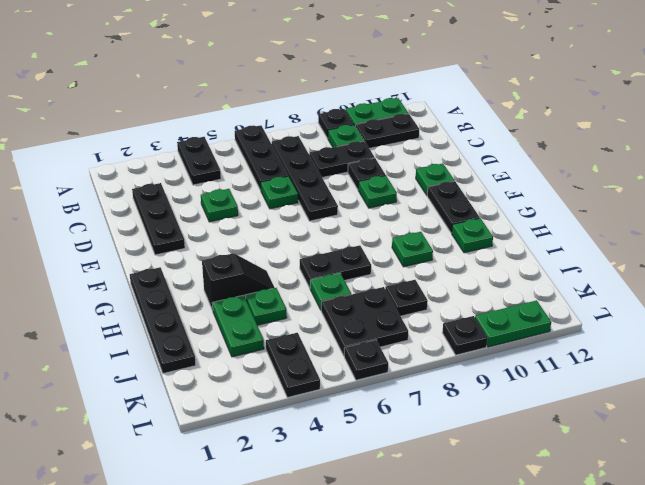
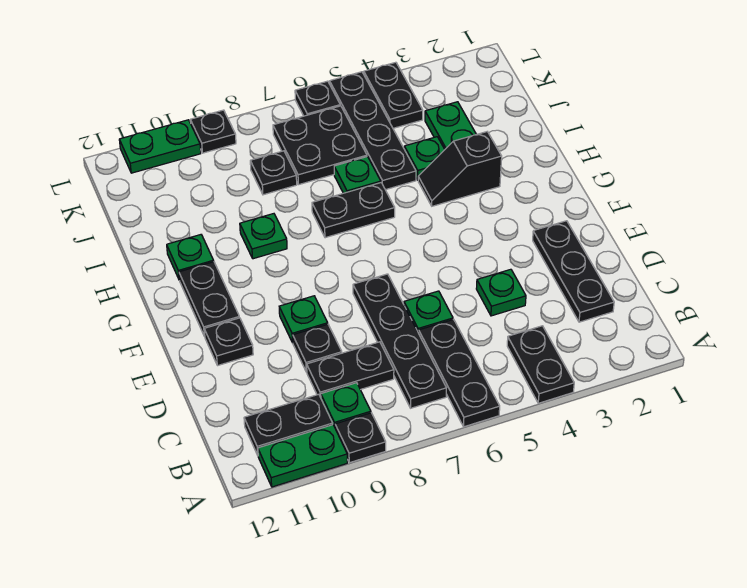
green plate E11 level 1 -> black plate E11 level 1
black plate G1:J1 level 1 -> black plate I5:L5 level 1

